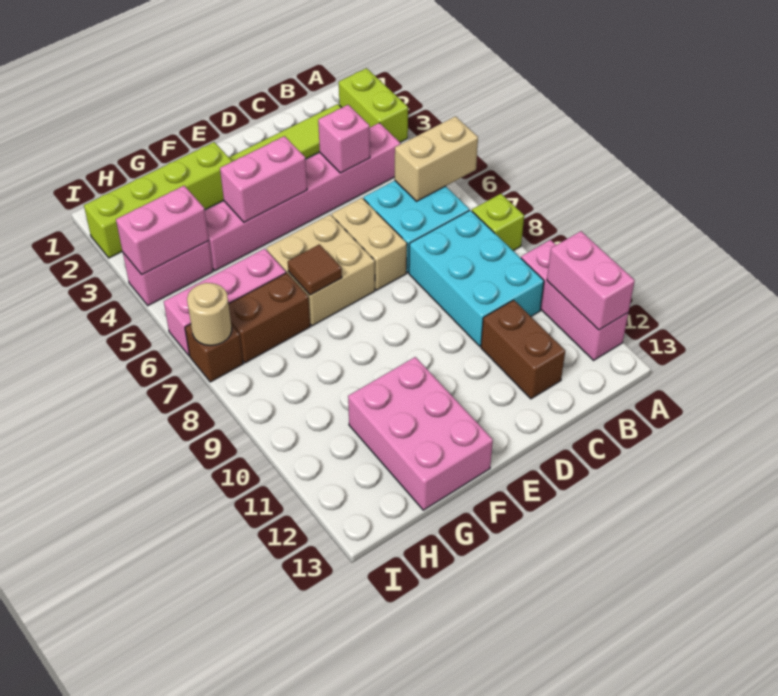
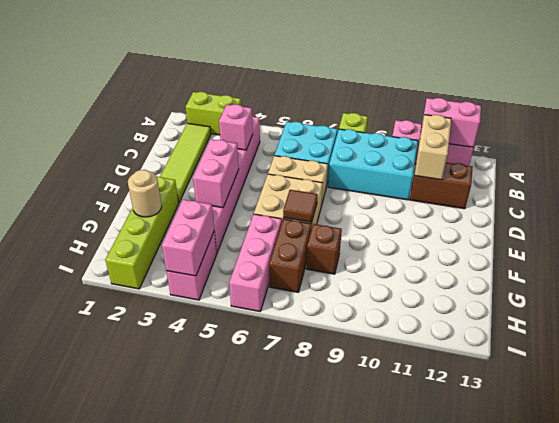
tan brick A6:B6 level 2 -> tan brick B11:C11 level 2
pink brick F11:G13 level 1 -> none
brown brick I7 level 1 -> brown brick G8 level 1
tan round brick I7 level 2 -> tan round brick G2 level 2

